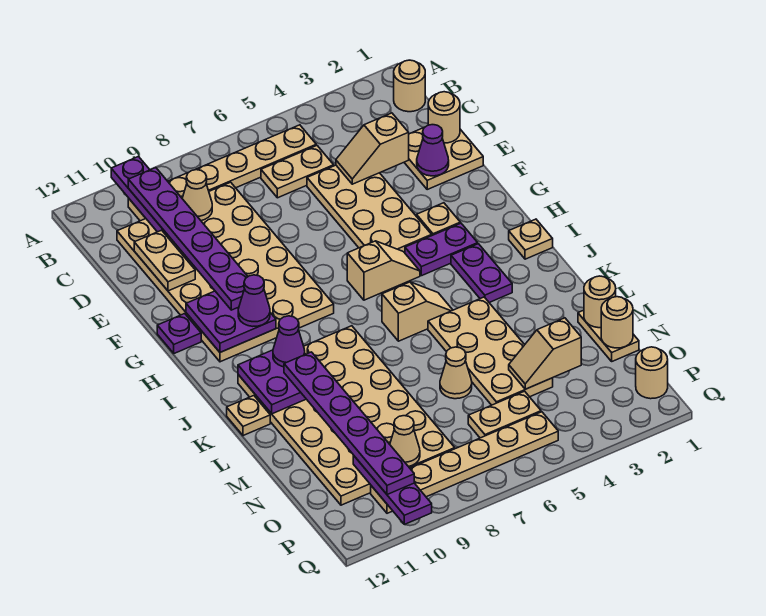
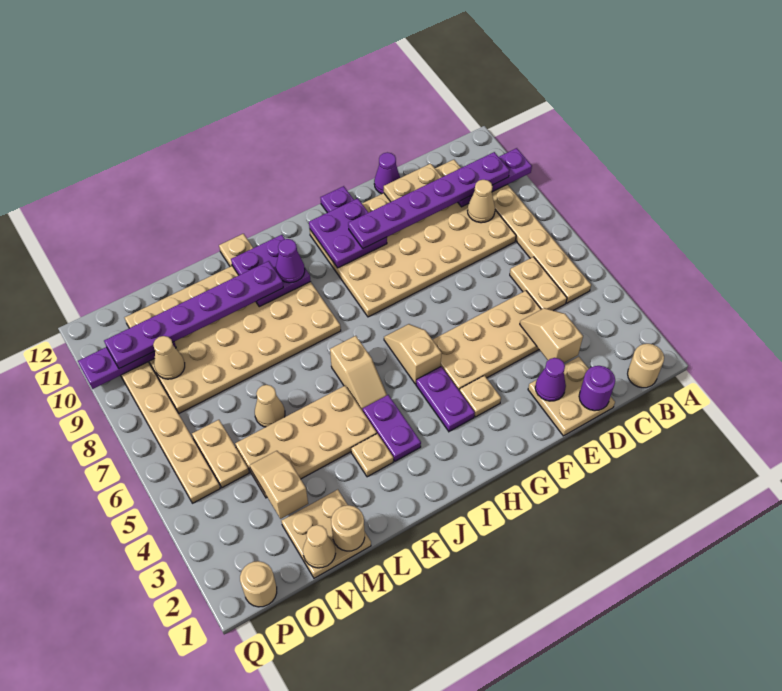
tan round brick D1 level 2 -> purple round brick D1 level 2
tan slope H5:H6 level 1 top 6 -> tan slope H5:H6 level 1 top 5
purple cone H10 level 3 -> purple cone E12 level 1
tan plate I1 level 1 -> tan plate K3 level 1
purple plate I3:J3 level 1 -> purple plate J3:J4 level 1
tan plate M1:N1 level 1 -> tan plate M1:N2 level 1
tan round brick N1 level 2 -> tan cone N1 level 2

